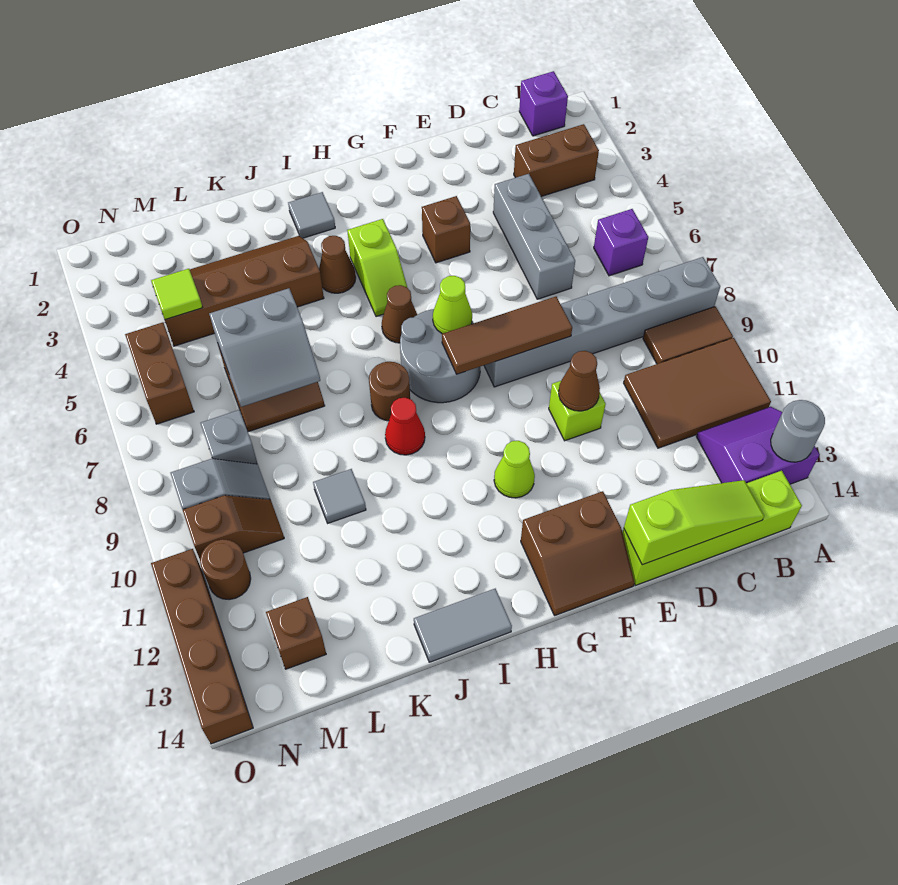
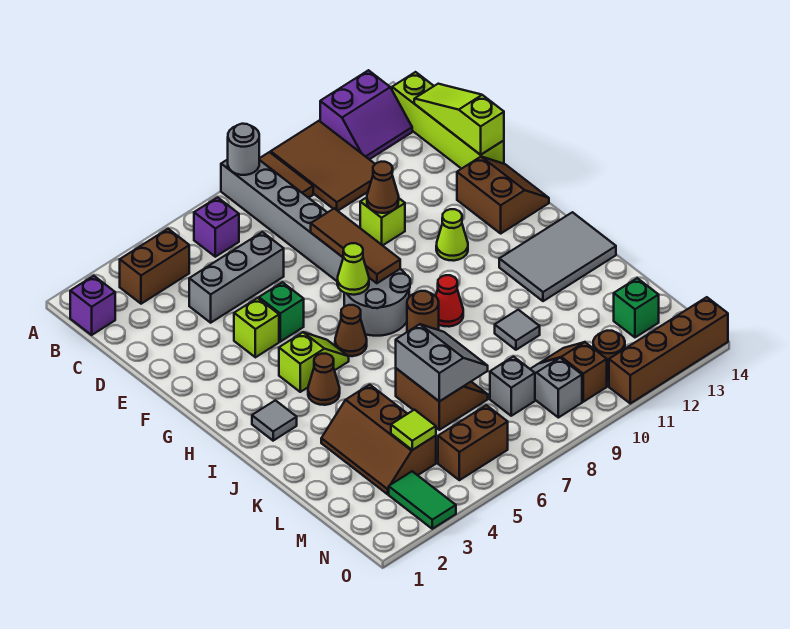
purple slope A12:B13 level 1 top 13 -> purple slope A12:B13 level 1 top A
grey round brick A13 level 2 -> grey round brick A8 level 2
brown brick B3:C3 level 1 -> brown brick B3:B4 level 1
brown brick F4 level 1 -> lime brick F4 level 1
none -> green brick F5 level 1
grey tile I14:J14 level 1 -> grey tile I12:J14 level 1
brown slope J3:M4 level 1 top 4 -> brown slope K3:M4 level 1 top 4
brown brick M13 level 1 -> green brick M13 level 1
none -> green tile N3:O3 level 1

